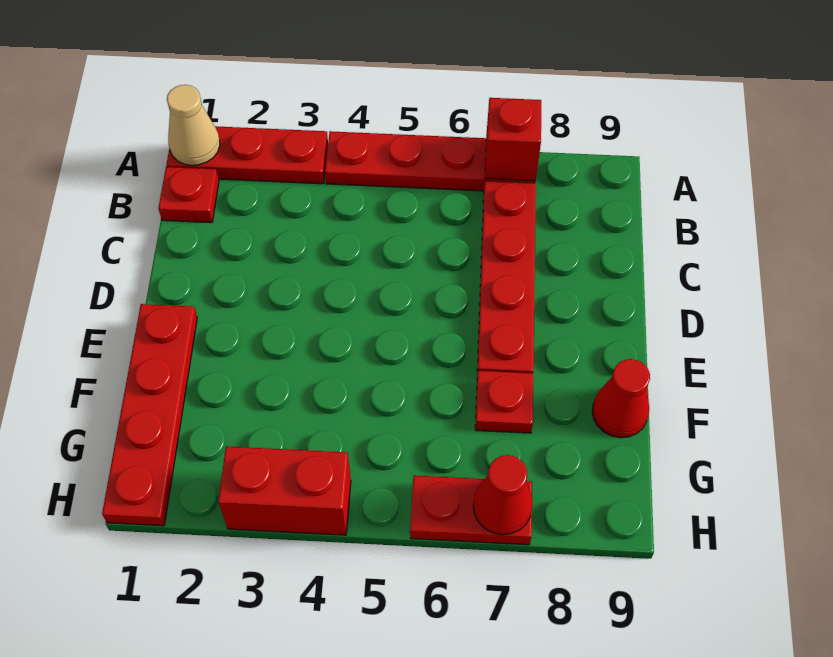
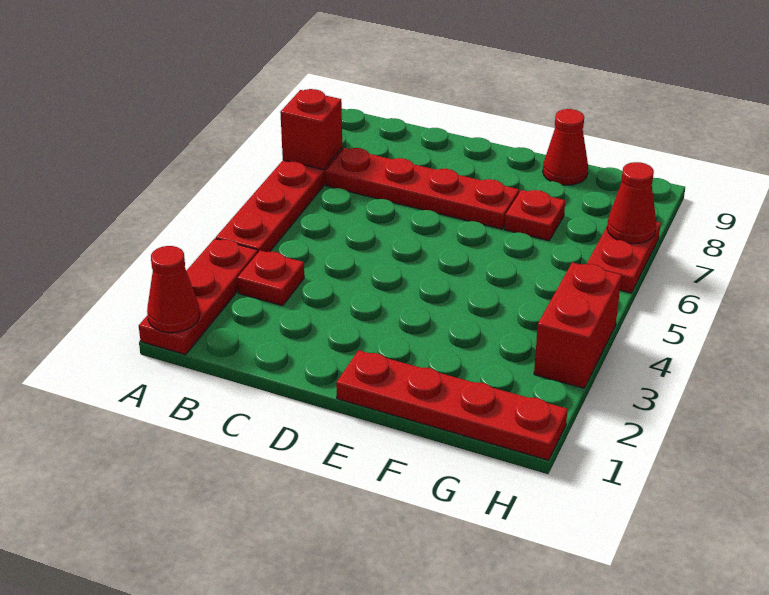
tan cone A1 level 2 -> red cone A1 level 2
red plate B1 level 1 -> red plate B3 level 1

